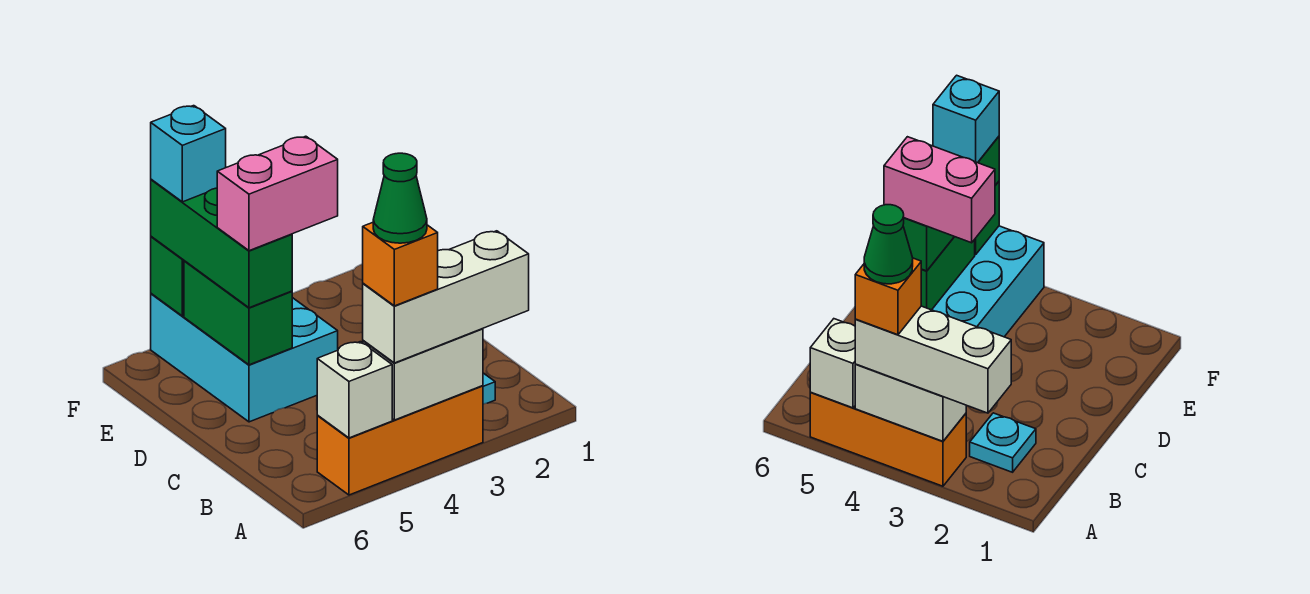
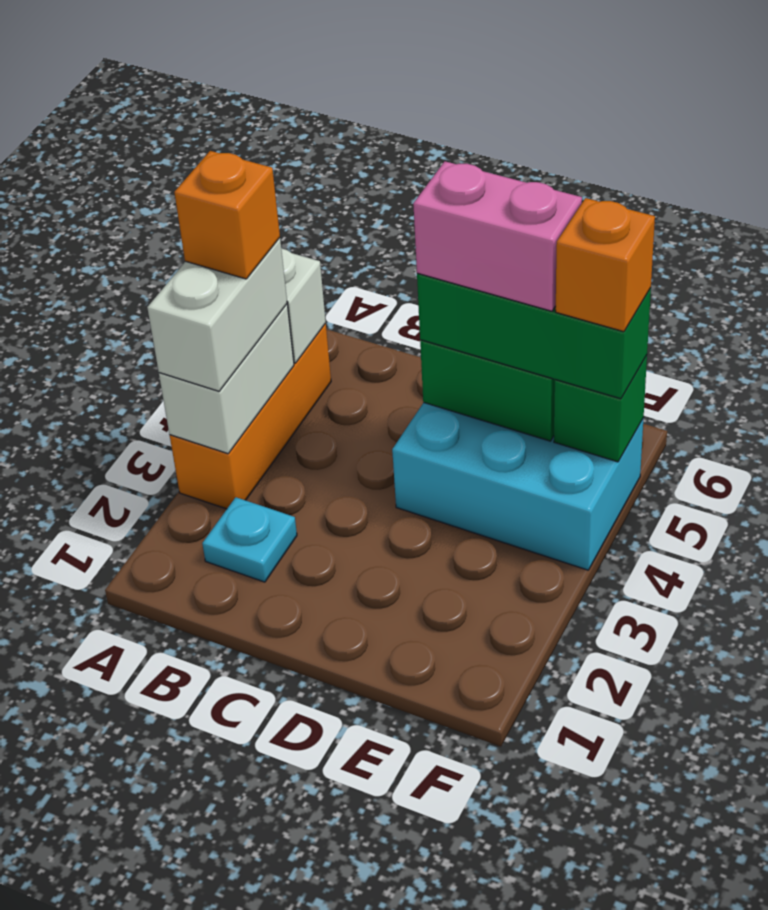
white brick A2:A4 level 3 -> white brick A3:A4 level 3
green cone A4 level 5 -> none
pink brick D4:D5 level 4 -> pink brick D5:E5 level 4
cyan brick F5 level 4 -> orange brick F5 level 4

